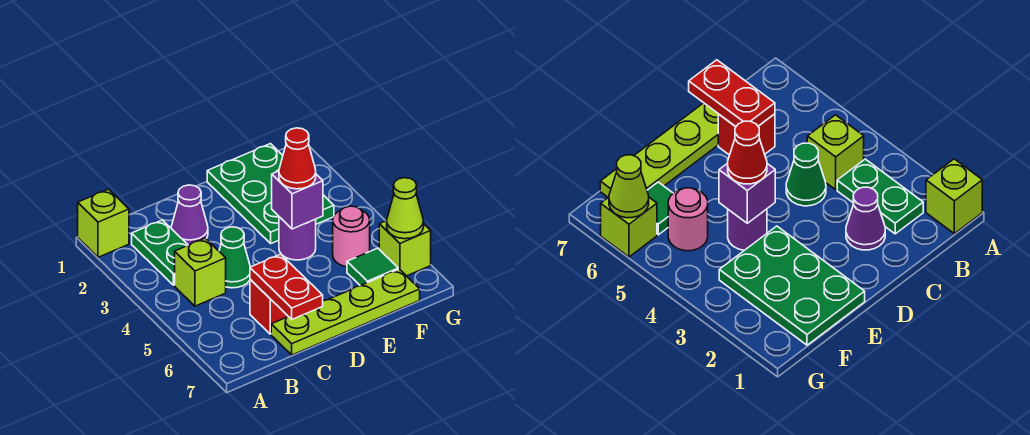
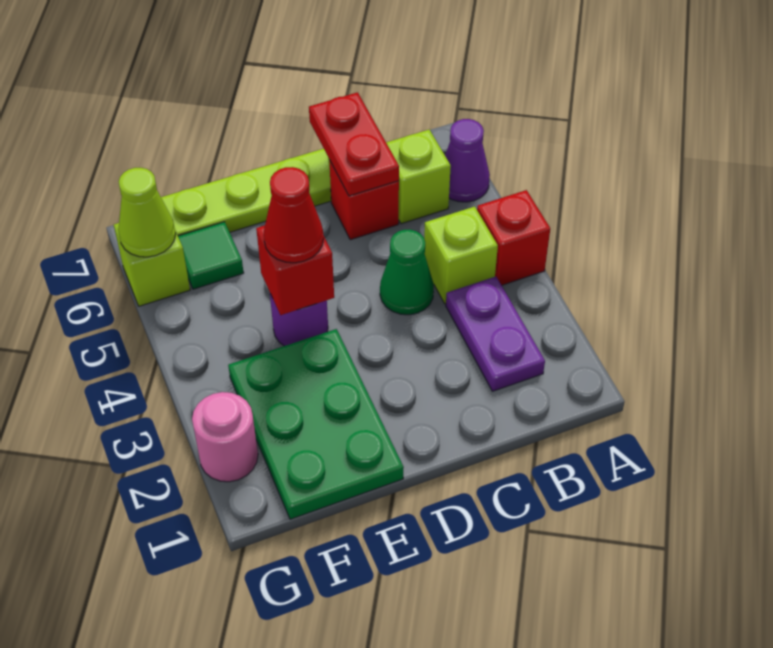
lime brick A1 level 1 -> lime brick B6 level 1
none -> red brick A4 level 1
green plate B2:B3 level 1 -> purple plate B2:B3 level 1
purple cone C2 level 1 -> purple cone A6 level 1
purple brick E4 level 2 -> red brick E4 level 2
pink round brick F5 level 1 -> pink round brick G2 level 1

